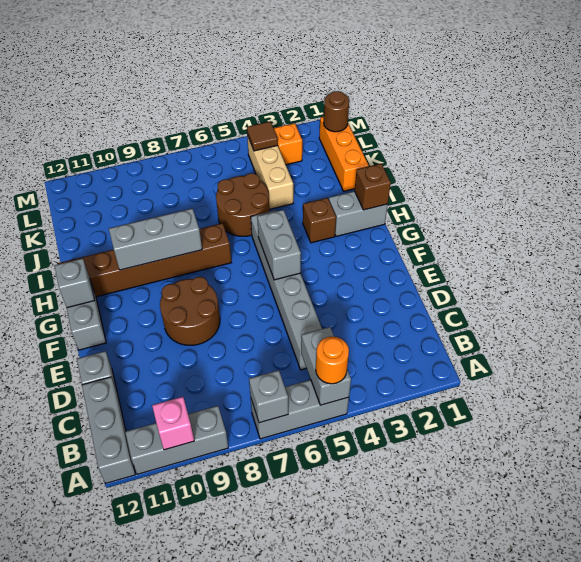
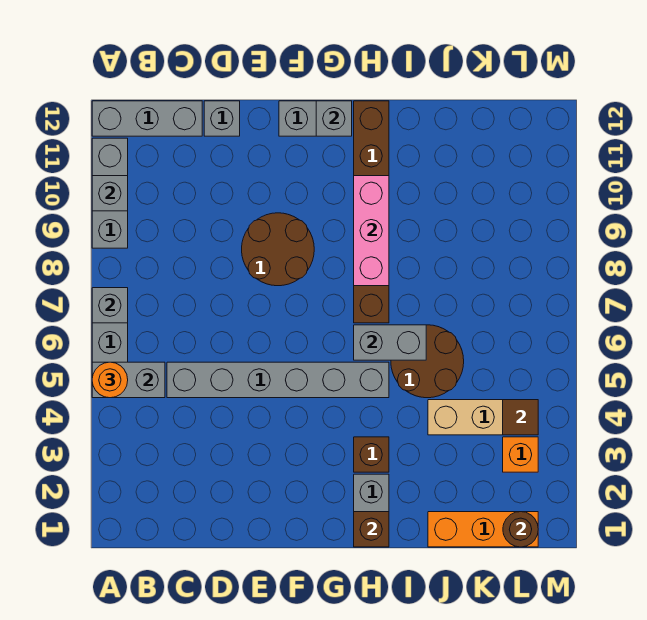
pink brick A10 level 2 -> grey brick A10 level 2
grey brick F5:G5 level 2 -> grey brick H6:I6 level 2
grey brick H8:H10 level 2 -> pink brick H8:H10 level 2

